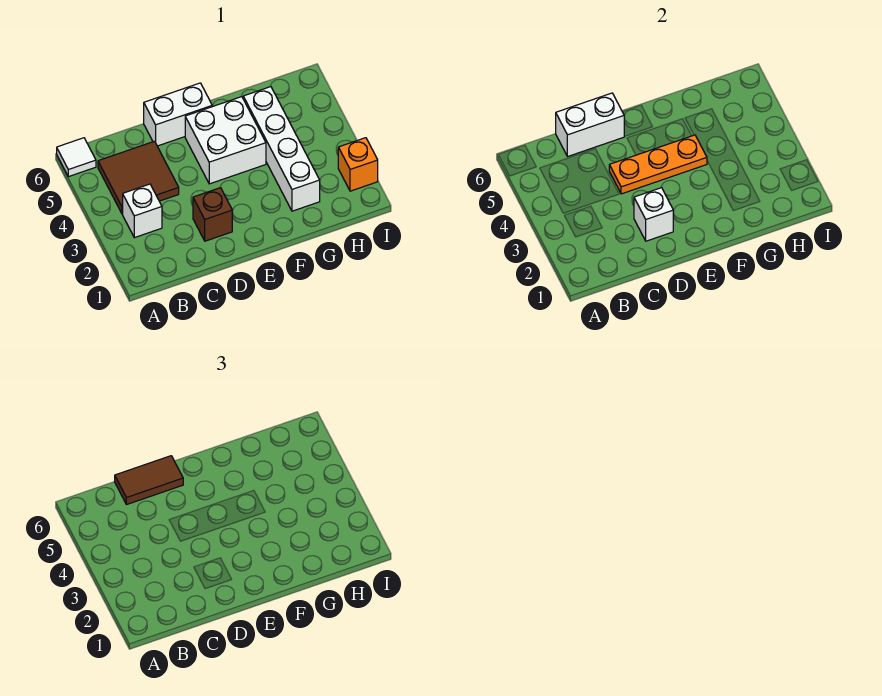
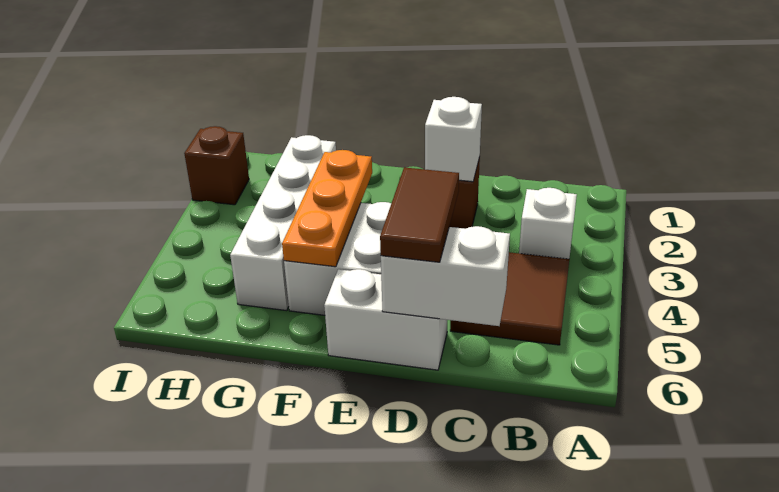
white tile A6 level 1 -> none
brown tile C6:D6 level 3 -> brown tile D5:D6 level 3
orange plate D4:F4 level 2 -> orange plate F3:F5 level 2
orange brick I2 level 1 -> brown brick I2 level 1

